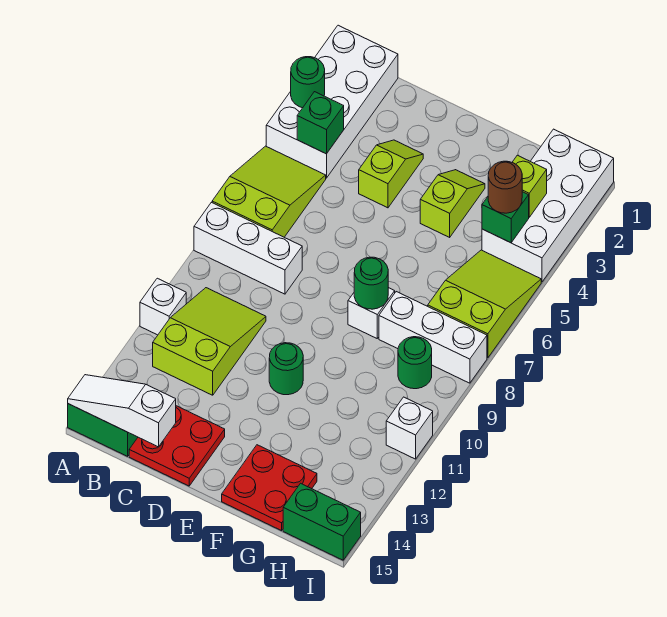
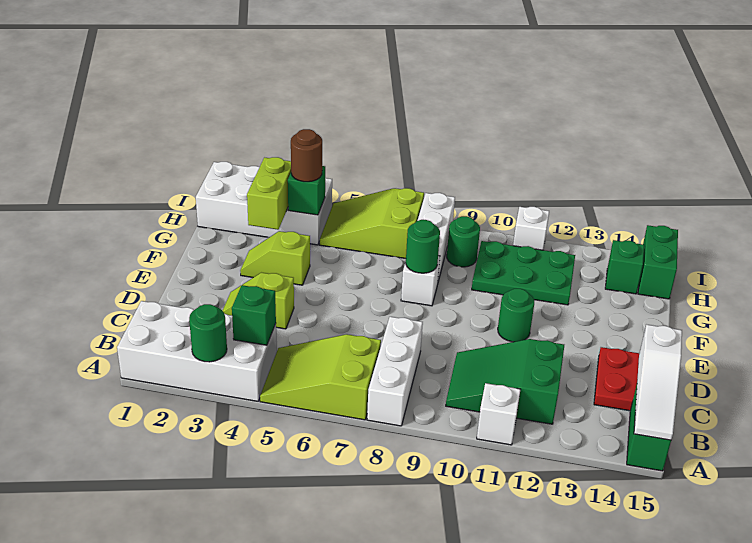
lime slope B10:C12 level 1 top 12 -> green slope B10:C12 level 1 top 12
red plate F14:G15 level 1 -> none
none -> green plate G10:H12 level 1
lime brick H3 level 2 -> lime brick G3:H3 level 2
none -> green brick H14 level 1

